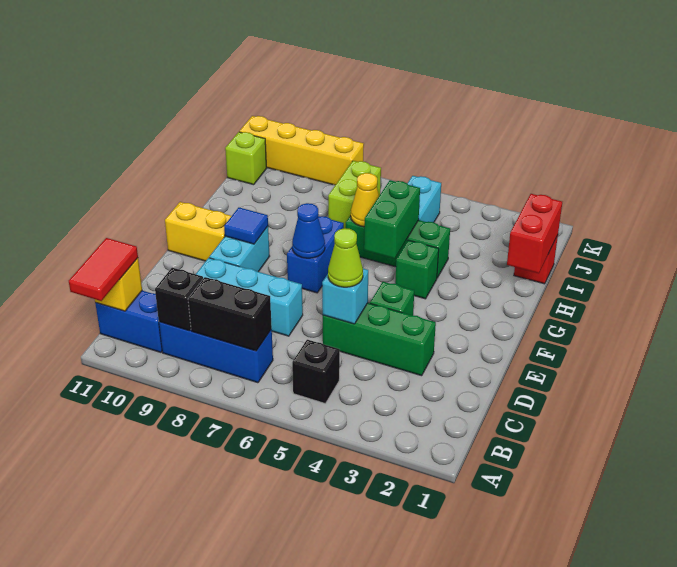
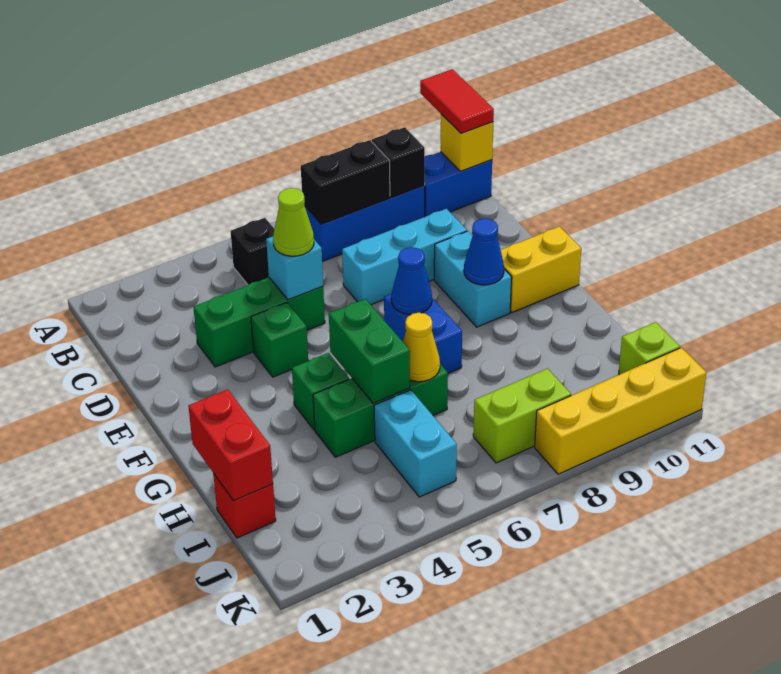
blue tile F9 level 2 -> blue cone F9 level 2
lime brick I7:J7 level 1 -> lime brick J7:J8 level 1

